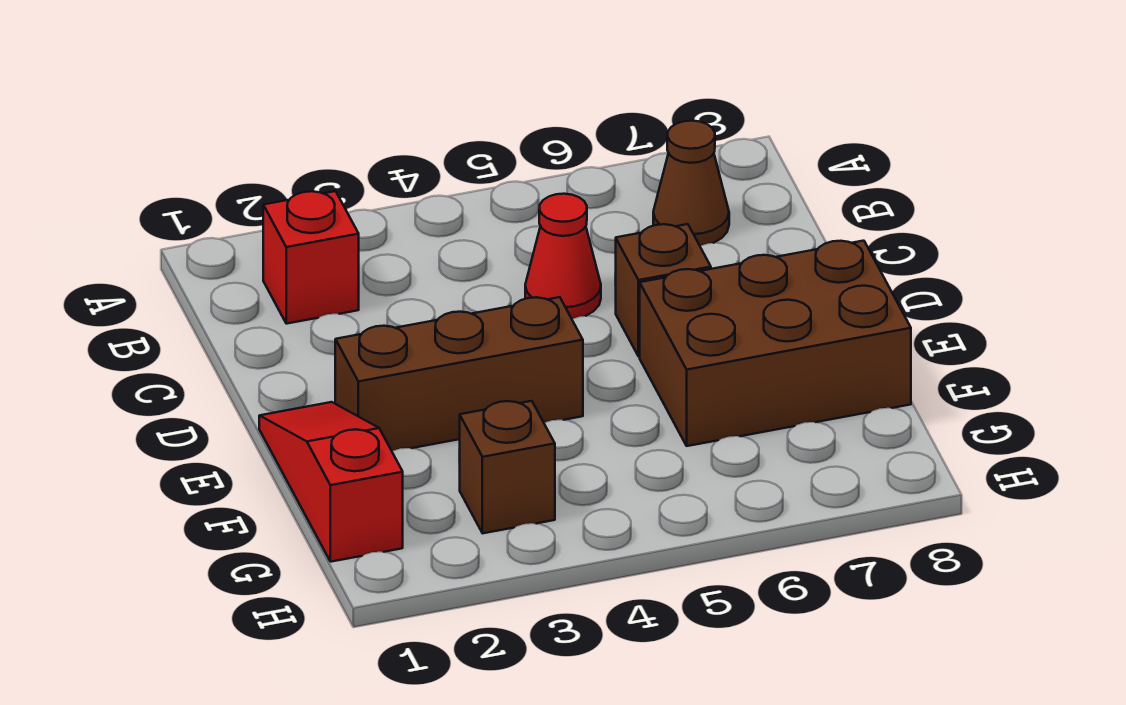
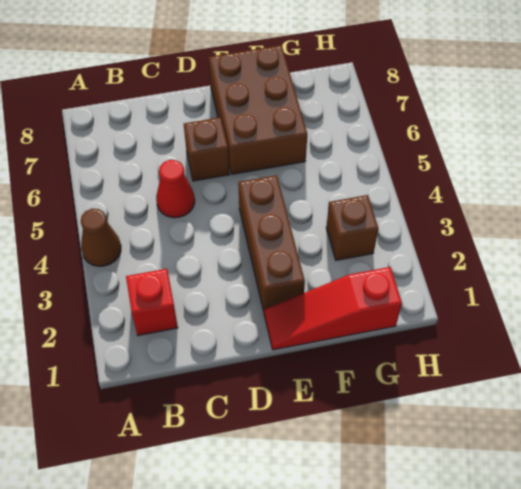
brown cone B7 level 1 -> brown cone A4 level 1

